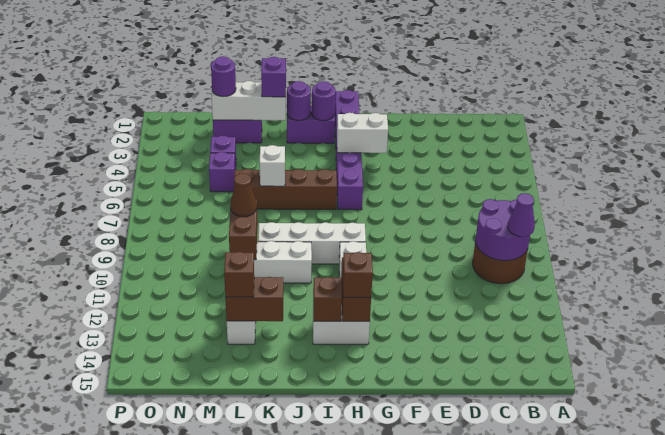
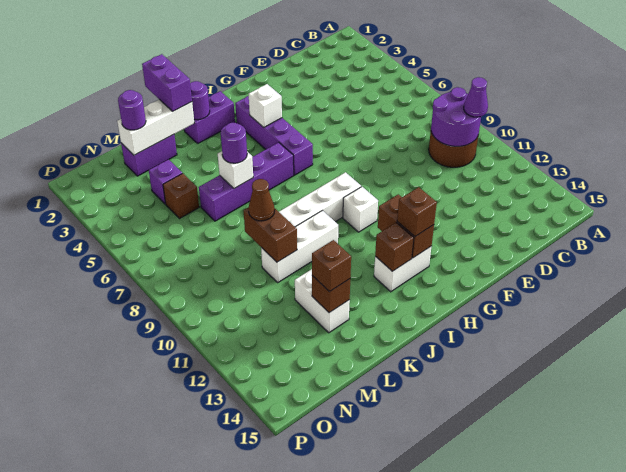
white brick G4:H4 level 2 -> white brick H4 level 2
purple brick H1:H6 level 1 -> purple brick H3:H6 level 1
purple round brick I2 level 2 -> purple round brick K6 level 3
brown brick I6:L6 level 1 -> purple brick I6:L6 level 1
purple brick K2 level 3 -> purple brick K1:K2 level 3
brown brick K13:L13 level 2 -> brown brick L13 level 2
purple brick M5 level 1 -> brown brick M5 level 1

